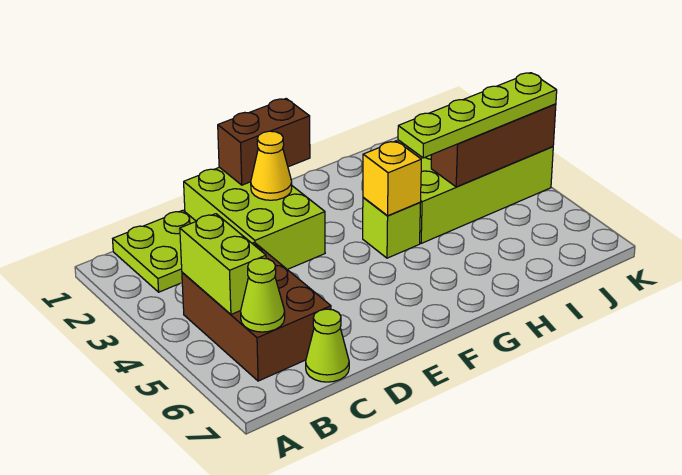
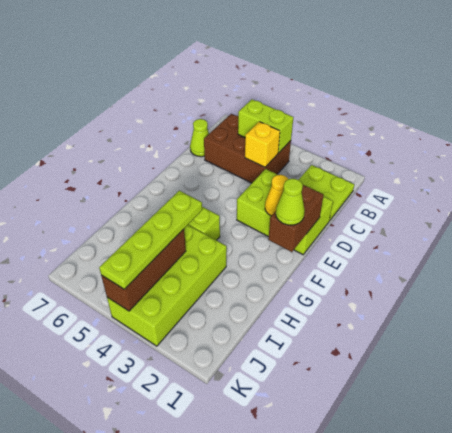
lime cone B6 level 2 -> lime cone F1 level 3
yellow brick G4 level 2 -> yellow brick C4 level 2

